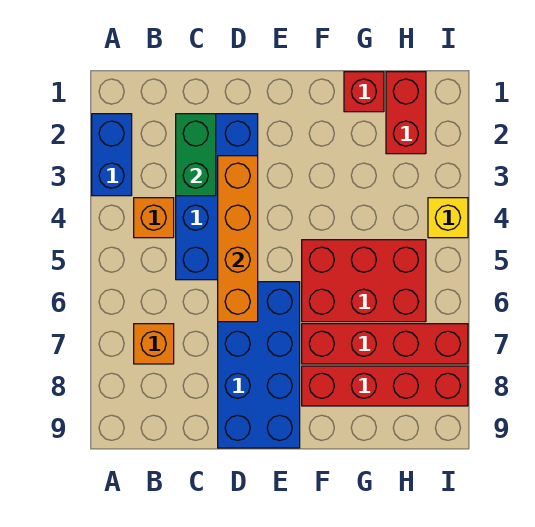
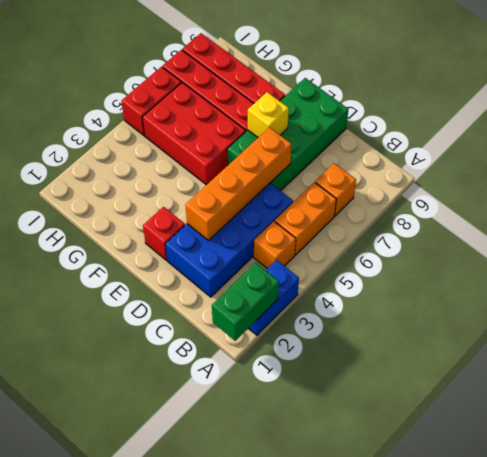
none -> orange brick B5:B6 level 1
green brick C2:C3 level 2 -> green brick A1:A2 level 2
blue brick D6:E9 level 1 -> green brick D6:E9 level 1
red brick G1 level 1 -> red brick E2 level 1
red brick H1:H2 level 1 -> red brick I5:I6 level 1
yellow brick I4 level 1 -> yellow brick E7 level 2

